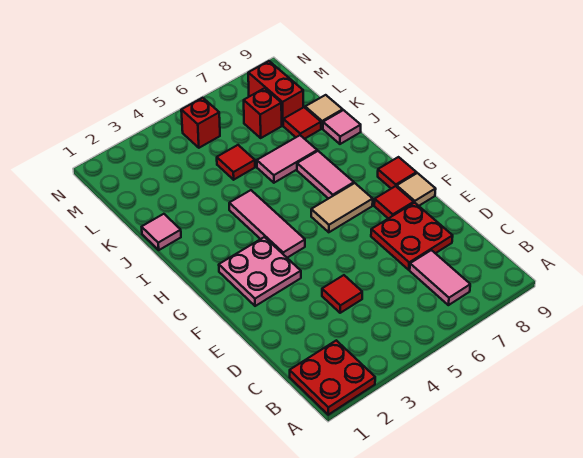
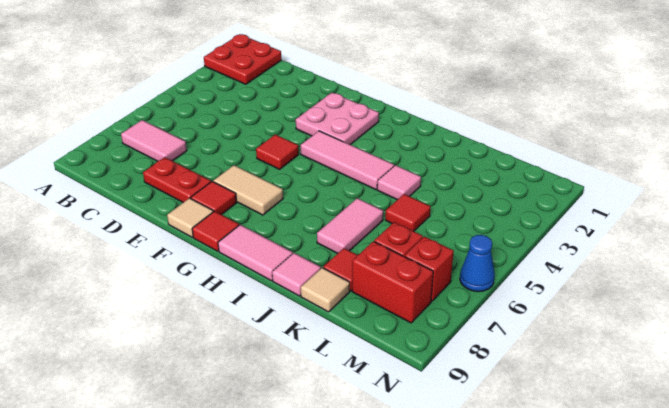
red tile D4 level 1 -> red tile F5 level 1
red plate D7:E8 level 1 -> red plate D8:E8 level 1
tan tile G6:G7 level 1 -> tan tile F7:G7 level 1
pink tile H7:I7 level 1 -> pink tile H9:I9 level 1
pink tile J1 level 1 -> pink tile J4 level 1
red brick M5 level 1 -> red brick M7 level 1
none -> blue cone N6 level 1

